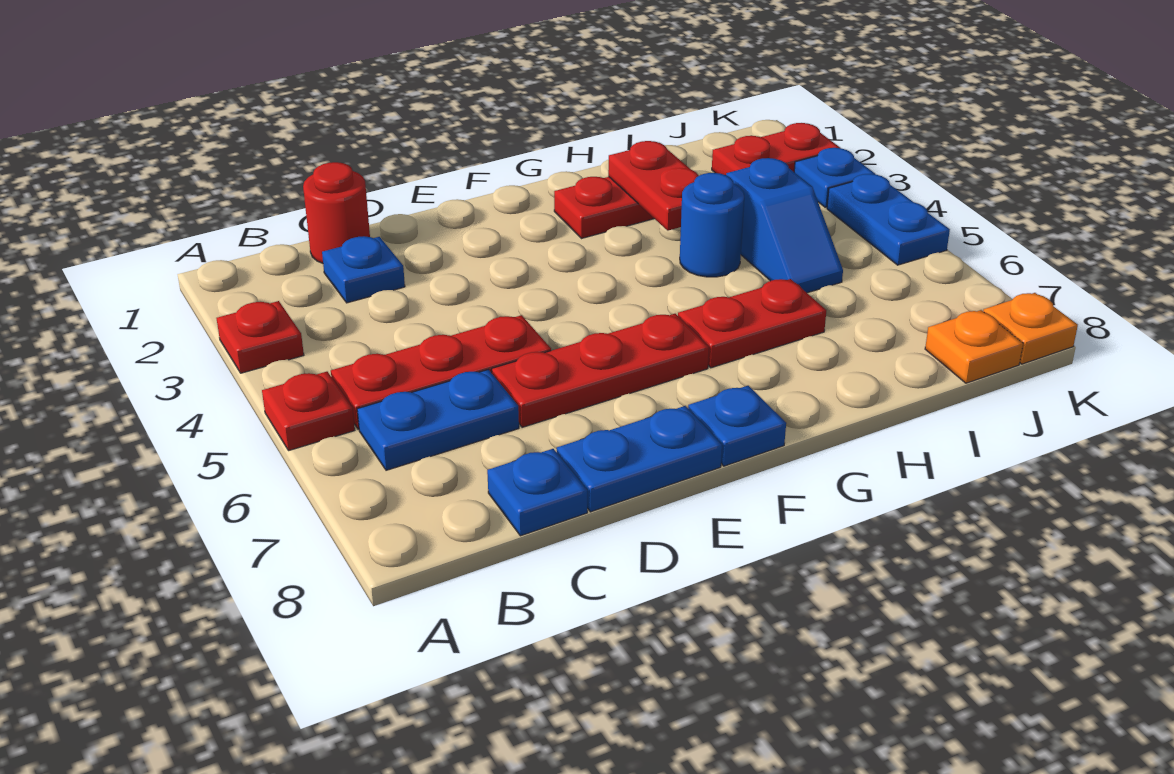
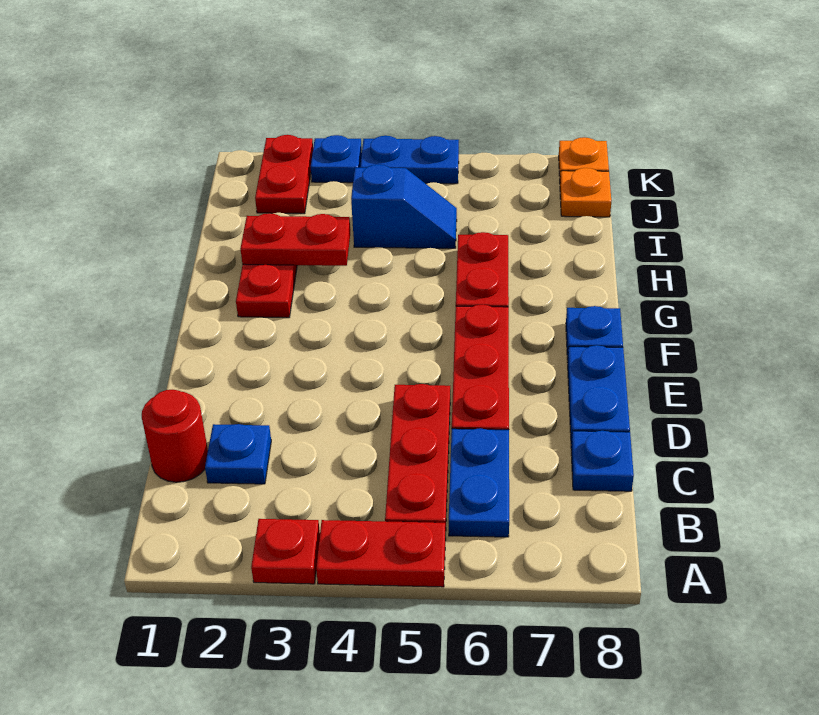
red plate A5 level 1 -> red plate A4:A5 level 1
blue round brick H4 level 1 -> none

